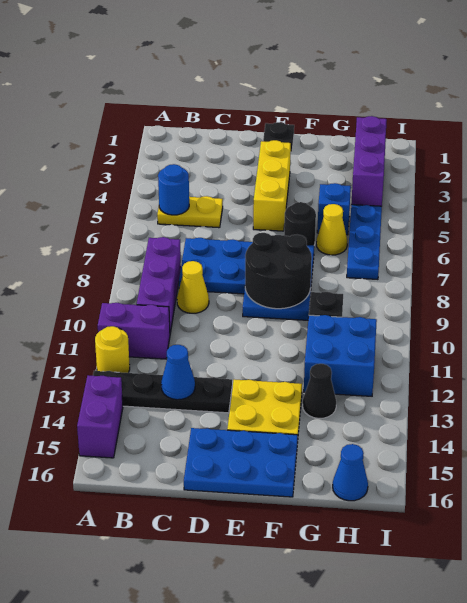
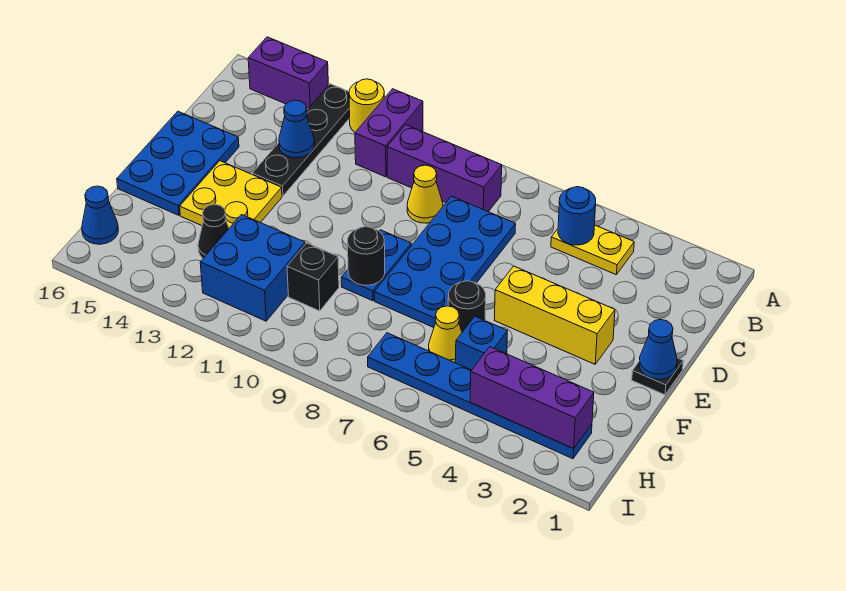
yellow plate B5:C5 level 1 -> yellow plate B4:B5 level 1
none -> blue cone E1 level 2
black round brick E8:F9 level 2 -> black round brick F9 level 2

